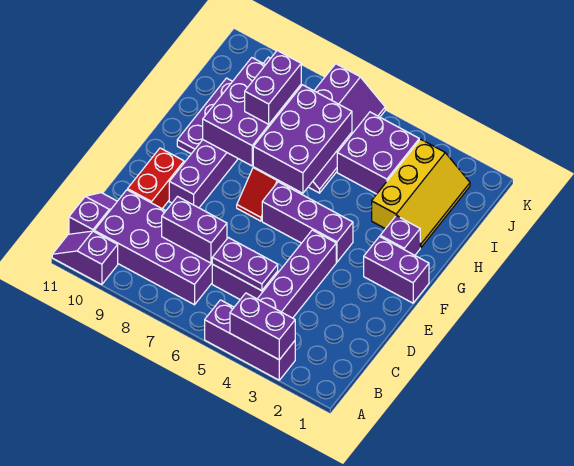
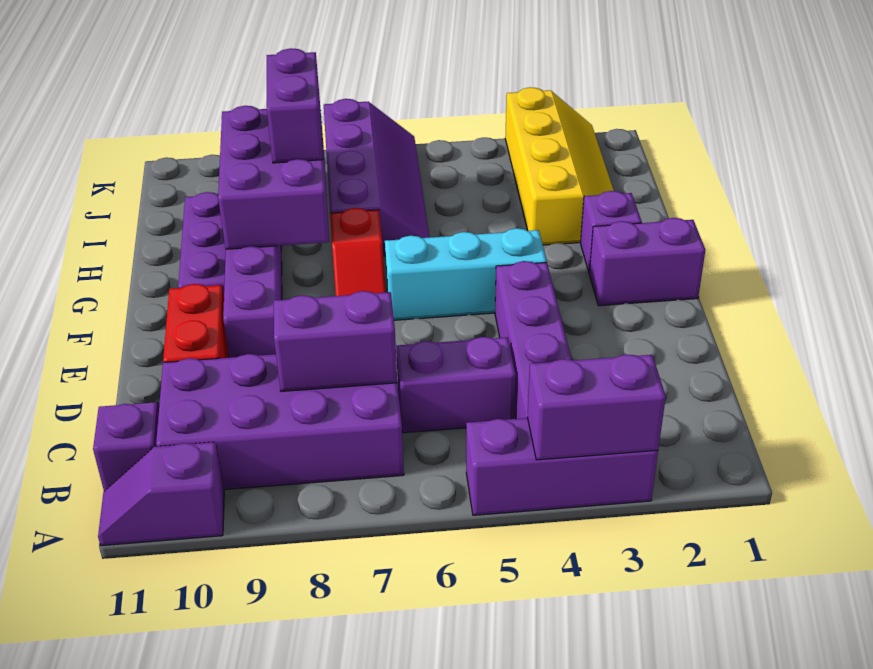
purple plate C5:C6 level 2 -> none
purple brick F4:F6 level 1 -> cyan brick F4:F6 level 1
purple brick G6:I7 level 2 -> none
yellow slope H2:J3 level 1 top 3 -> yellow slope H2:K3 level 1 top 3
purple brick I4:J5 level 1 -> none

